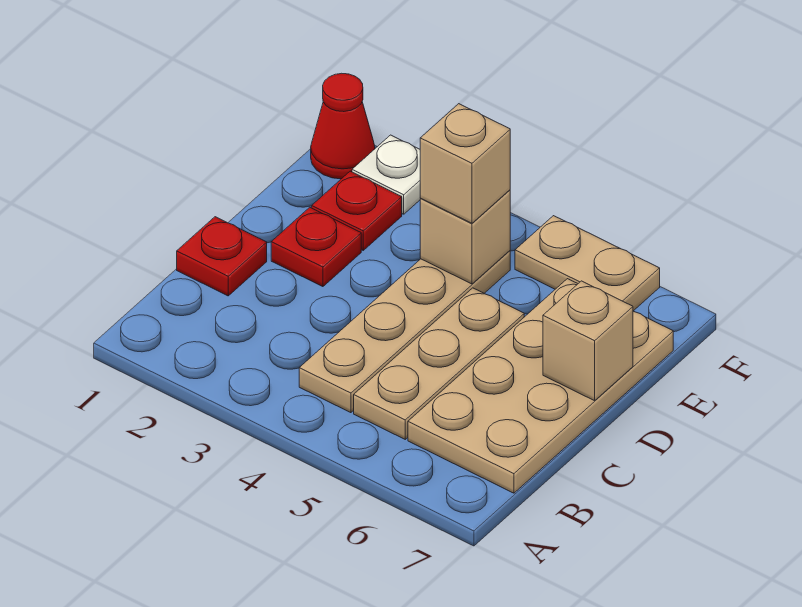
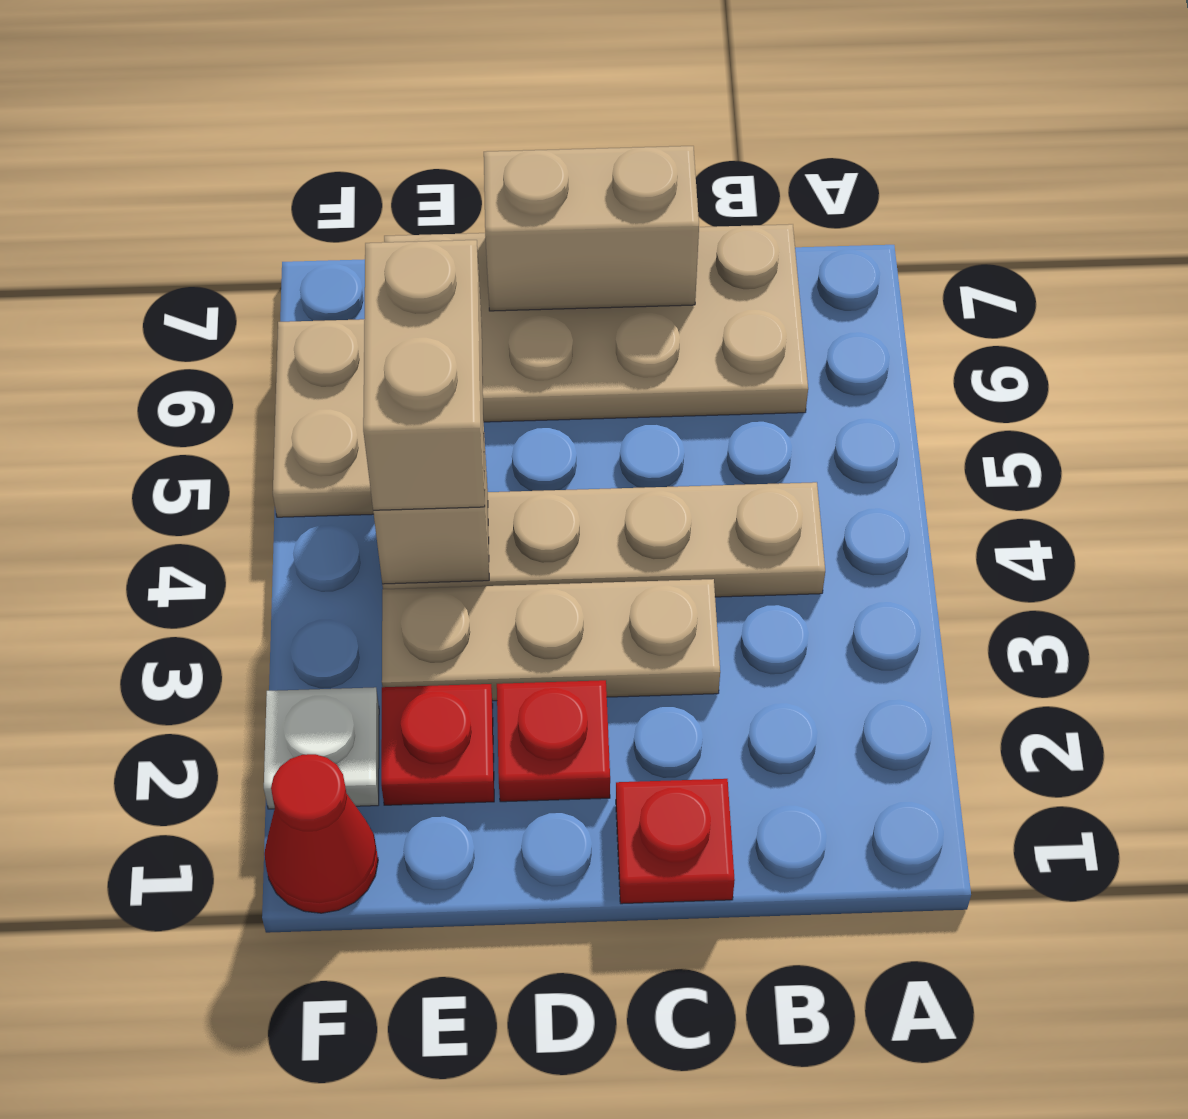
tan plate B5:D5 level 1 -> tan plate C3:E3 level 1
tan brick D7 level 2 -> tan brick C7:D7 level 2
tan brick E4 level 3 -> tan brick E4:E5 level 3

